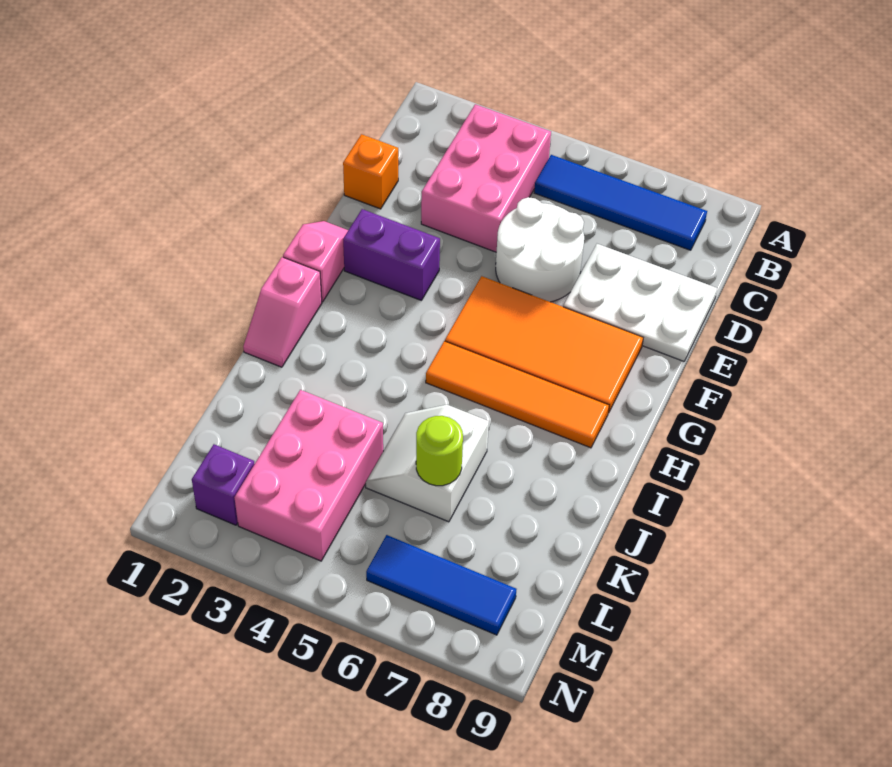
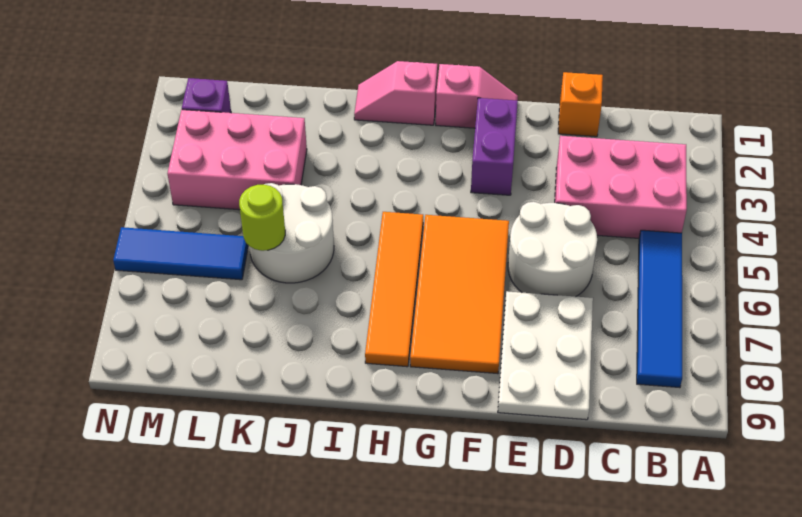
white slope J5:K6 level 1 top 6 -> white round brick J5:K6 level 1
blue tile M6:M8 level 1 -> blue tile L6:N6 level 1

